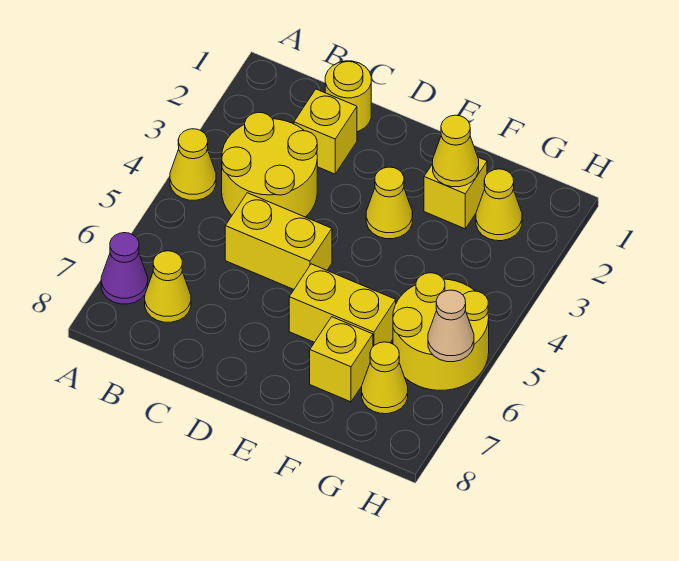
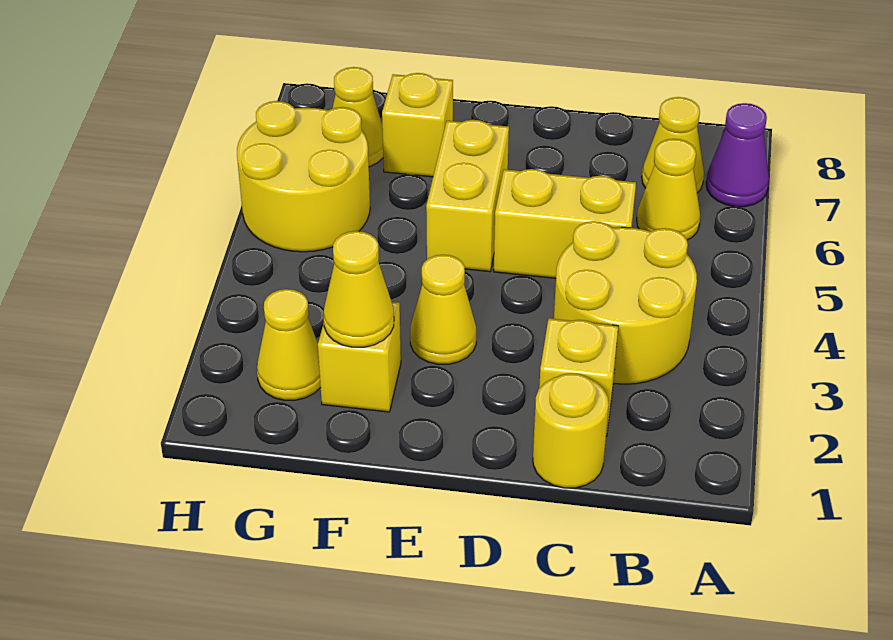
yellow cone A4 level 1 -> yellow cone B6 level 1
yellow brick E6:F6 level 1 -> yellow brick E5:E6 level 1
tan cone H6 level 2 -> none

